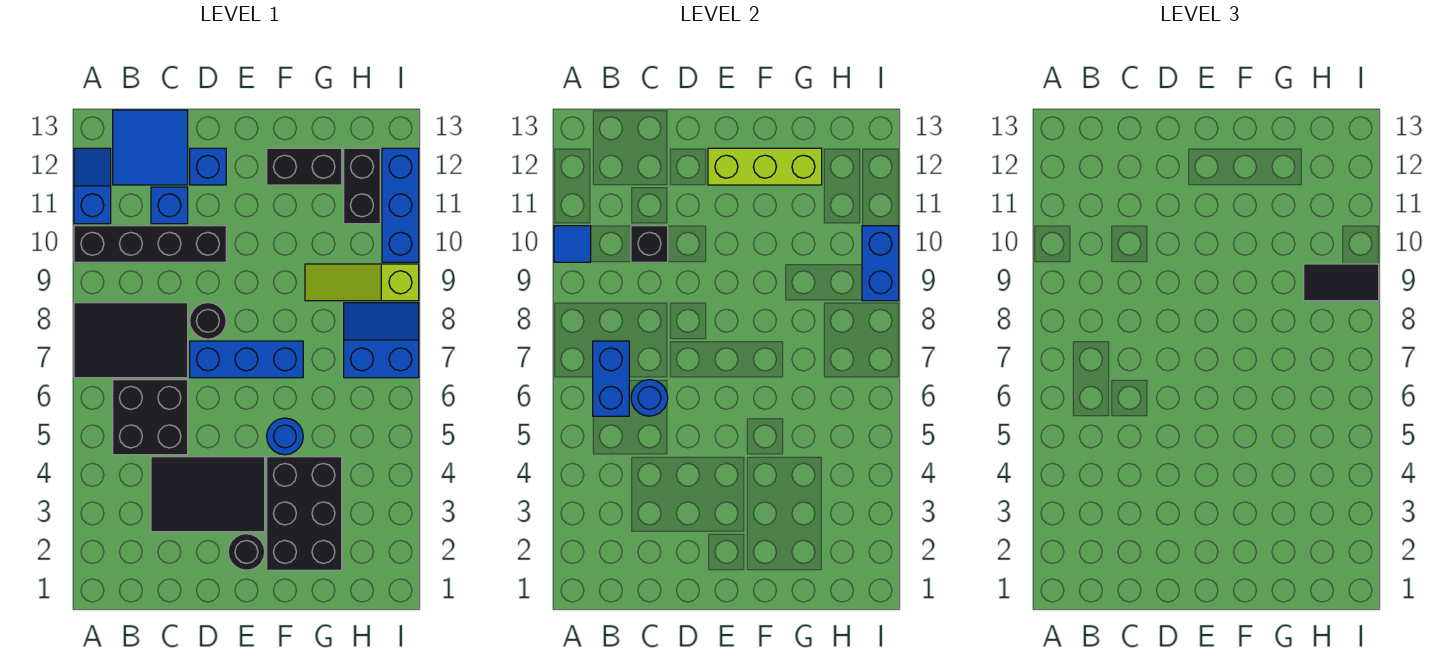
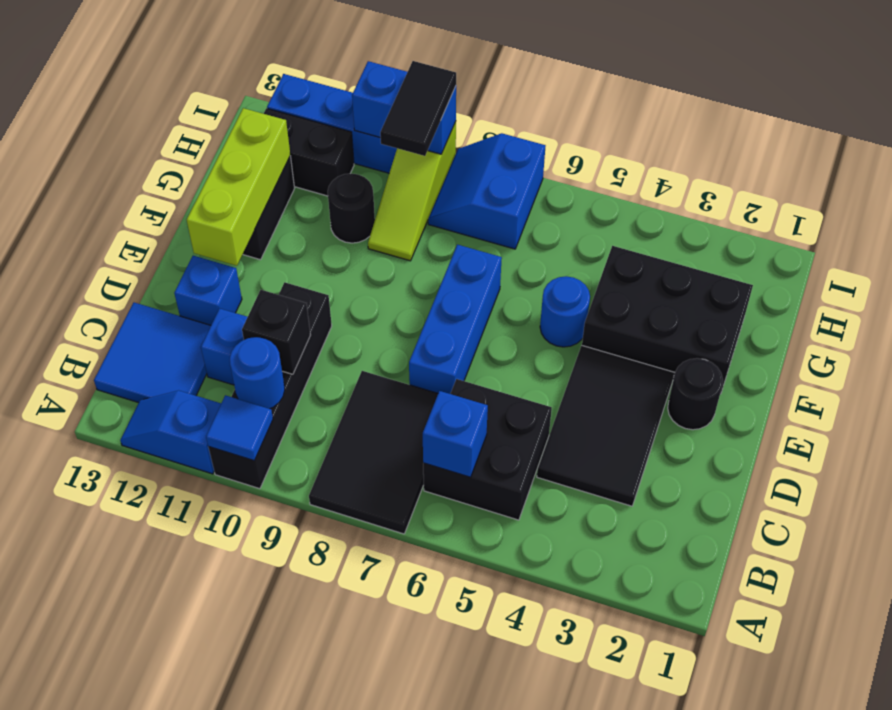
blue brick B6:B7 level 2 -> blue brick B6 level 2
blue round brick C6 level 2 -> blue round brick B10 level 2
black round brick D8 level 1 -> black round brick G10 level 1

